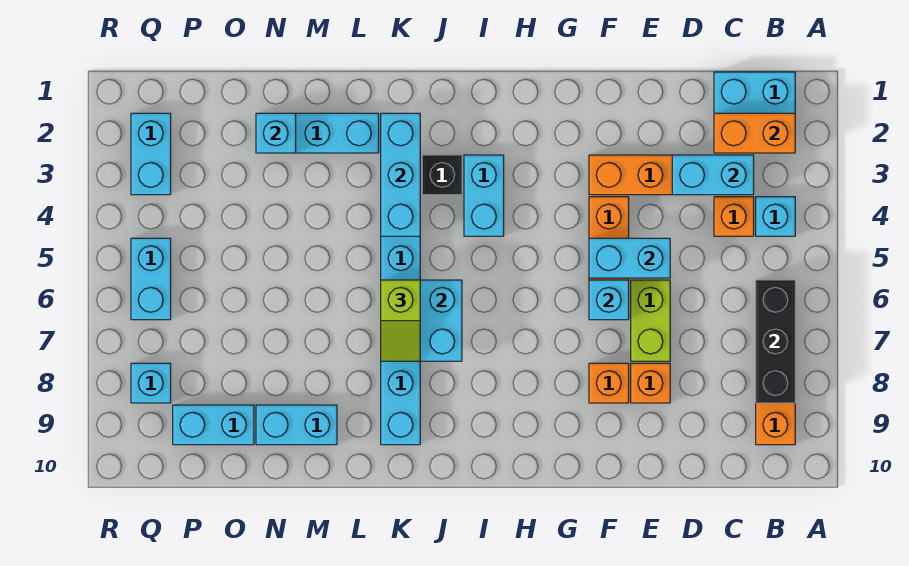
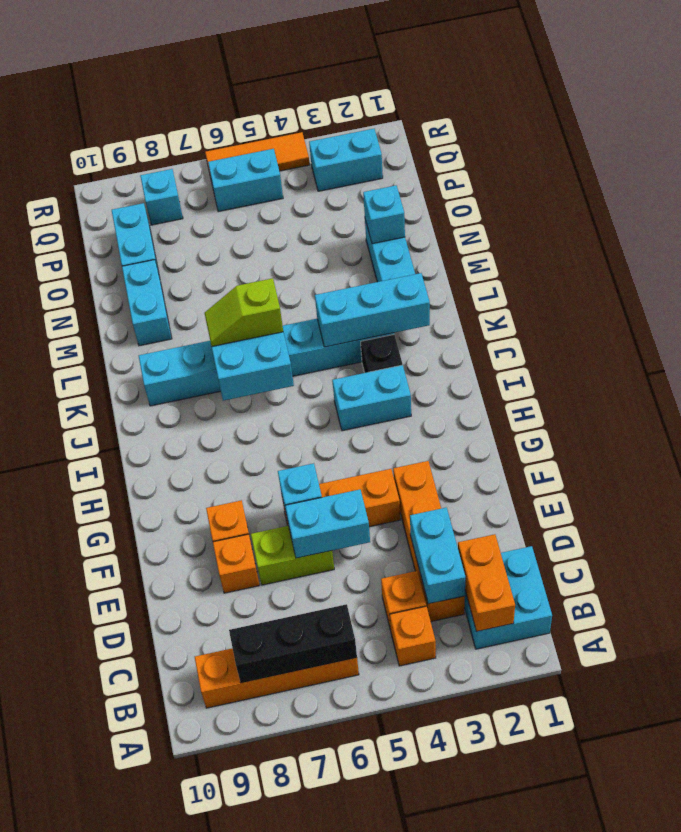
cyan brick B4 level 1 -> orange brick B4 level 1
cyan brick E5:F5 level 2 -> cyan brick E5:E6 level 2
none -> orange tile R4:R6 level 1

